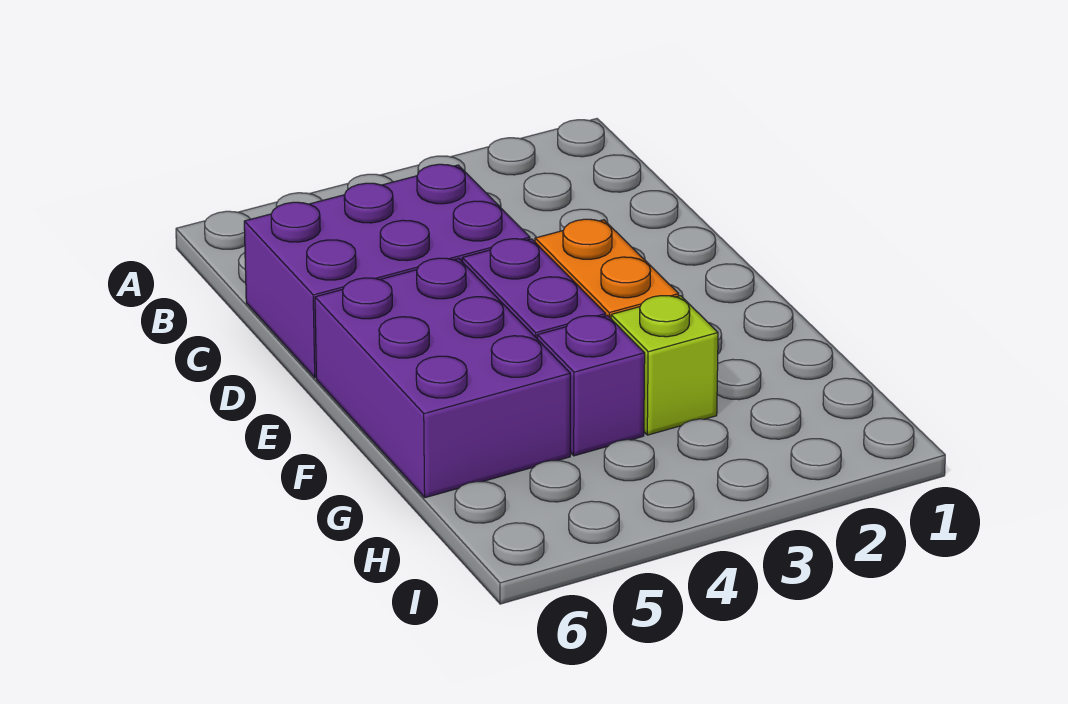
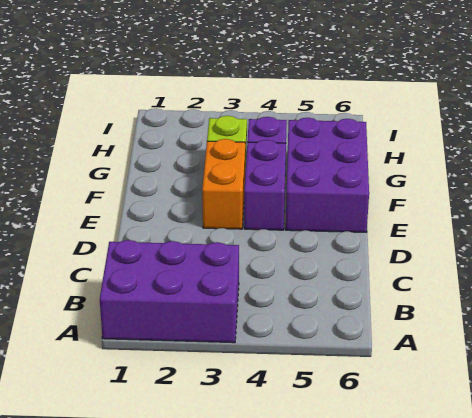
purple brick C4:D6 level 1 -> purple brick A1:B3 level 1

